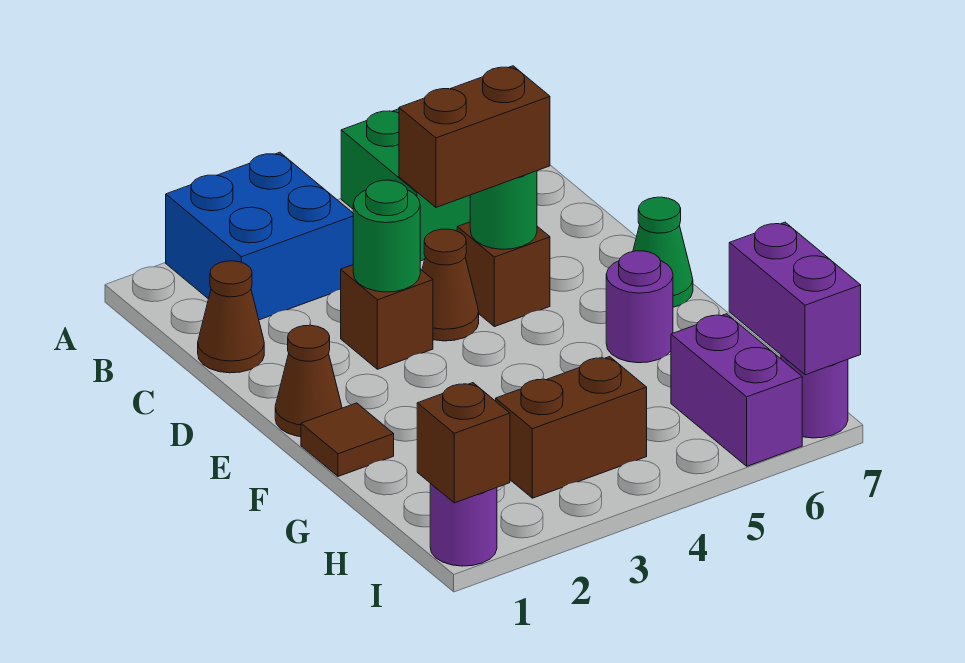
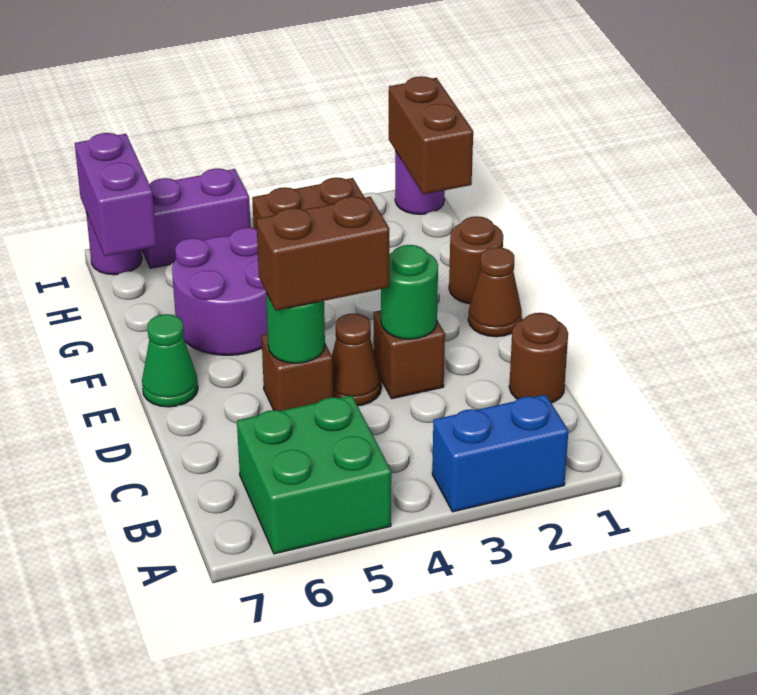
blue brick A2:B3 level 1 -> blue brick A2:A3 level 1
brown cone C1 level 1 -> brown round brick C1 level 1
brown tile F1 level 1 -> brown round brick F1 level 1
purple round brick F6 level 1 -> purple round brick F5:G6 level 1
purple brick H6:I6 level 1 -> purple brick I5:I6 level 1
brown brick I1 level 2 -> brown brick H1:I1 level 2

